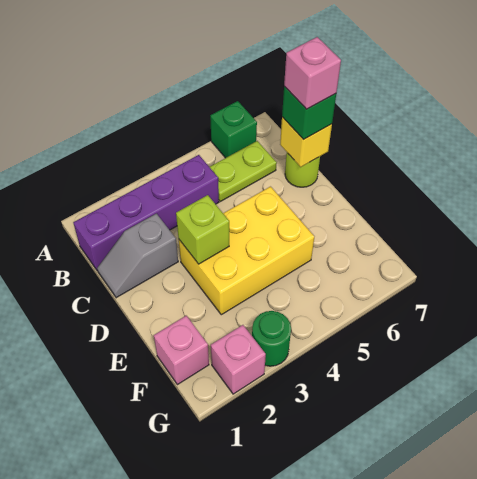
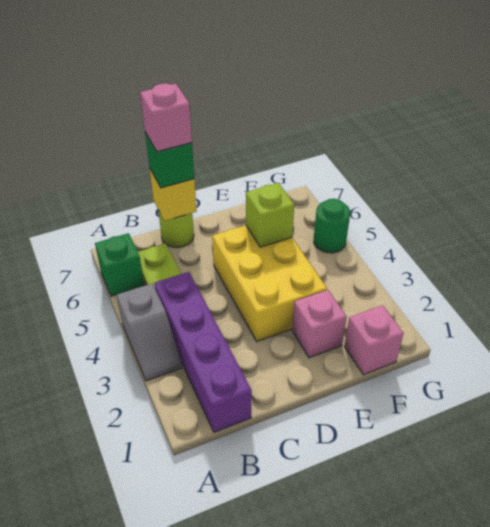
grey slope C1:C2 level 1 top 2 -> grey slope A3:A4 level 1 top 4
lime brick D3 level 2 -> lime brick E5 level 2
pink brick G2 level 1 -> pink brick E2 level 1
green round brick G3 level 1 -> green round brick G5 level 1

